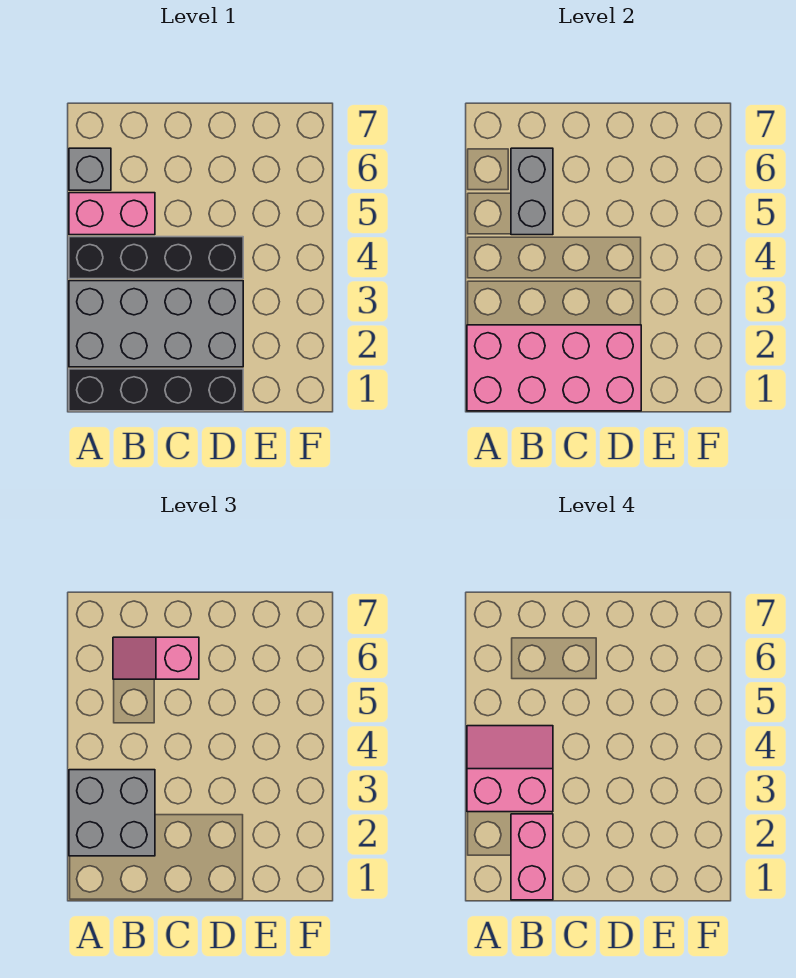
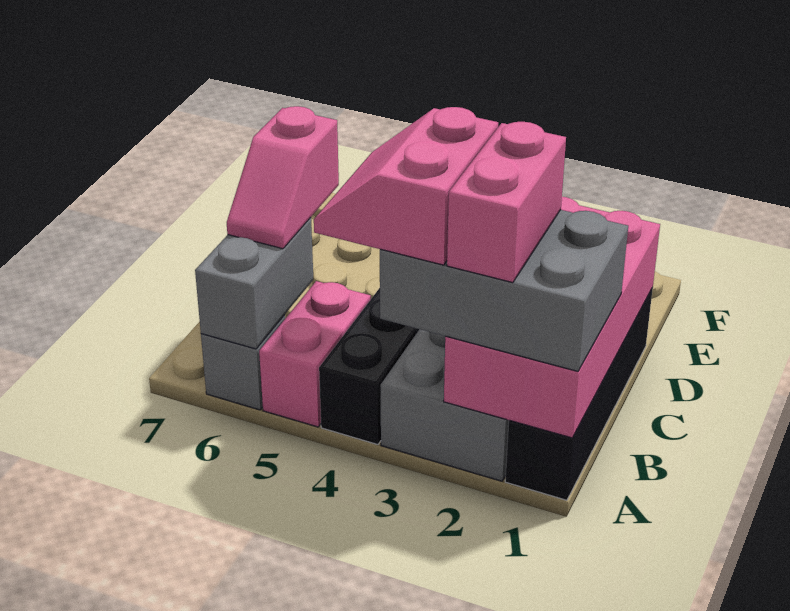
grey brick A2:B3 level 3 -> grey brick A1:B3 level 3
pink brick B1:B2 level 4 -> pink brick A2:B2 level 4
grey brick B5:B6 level 2 -> grey brick A6:B6 level 2

